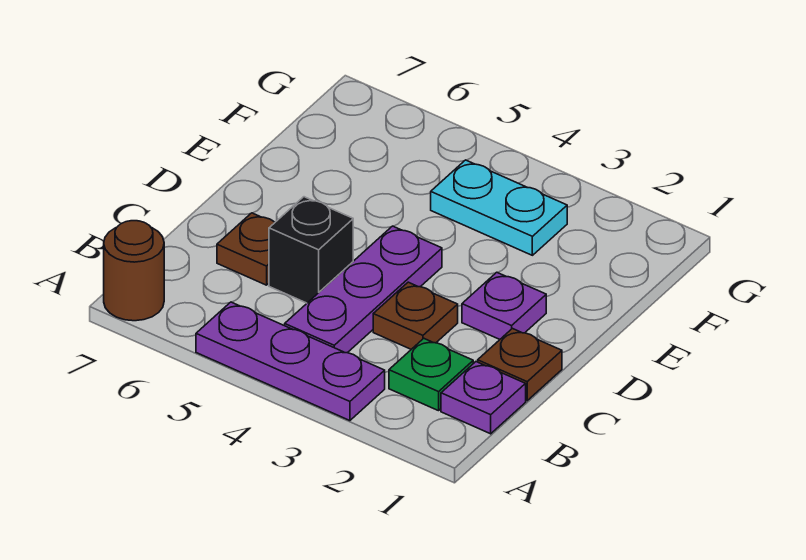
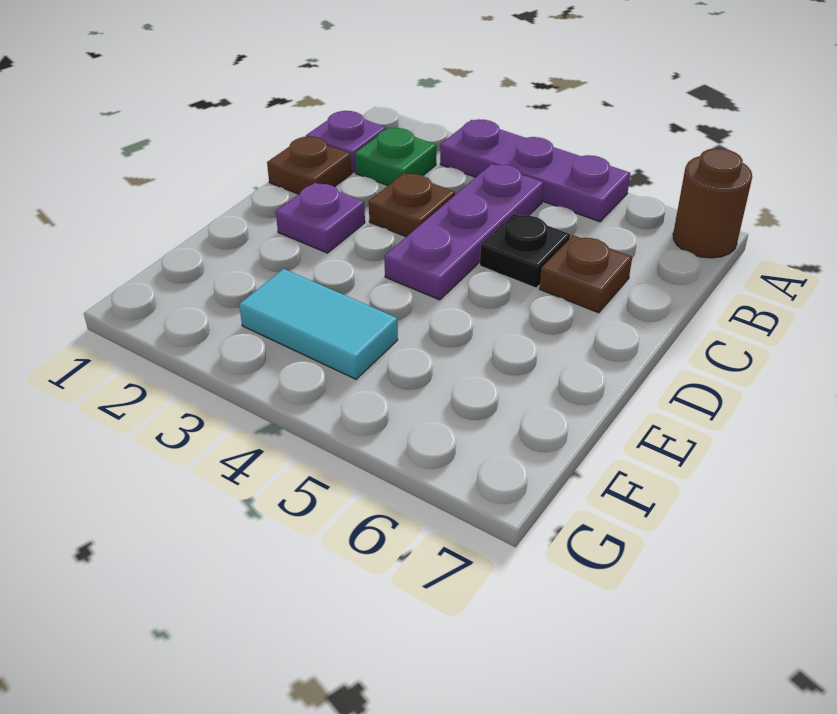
black brick C5 level 1 -> black plate C5 level 1
cyan plate F3:F4 level 1 -> cyan tile F3:F4 level 1

